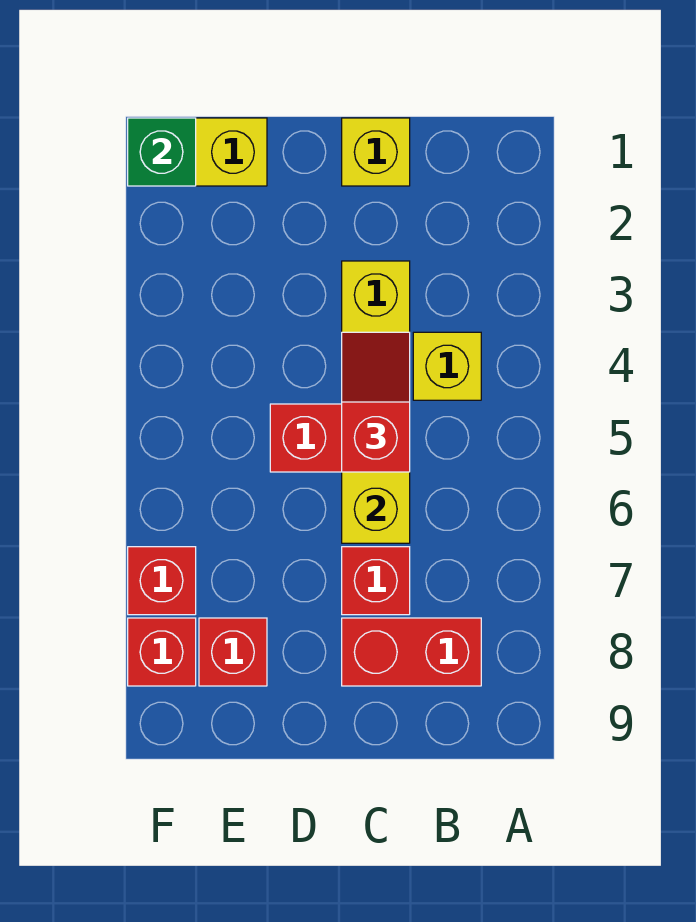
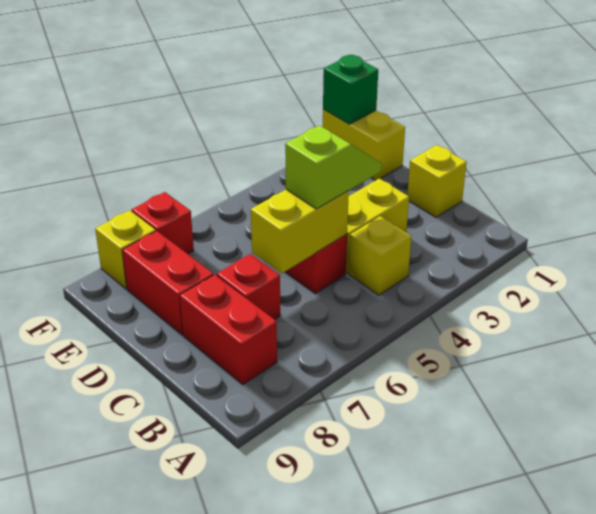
red slope C4:C5 level 3 top 5 -> lime slope C4:C5 level 3 top 5
red brick E8 level 1 -> red brick D8:E8 level 1
red brick F8 level 1 -> yellow brick F8 level 1

